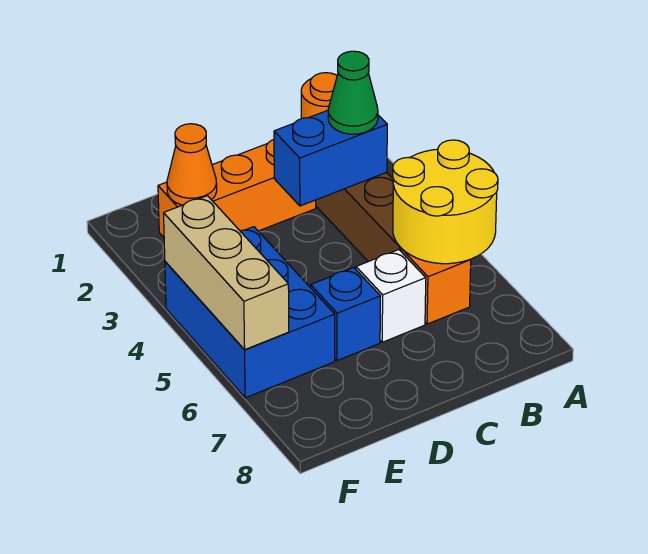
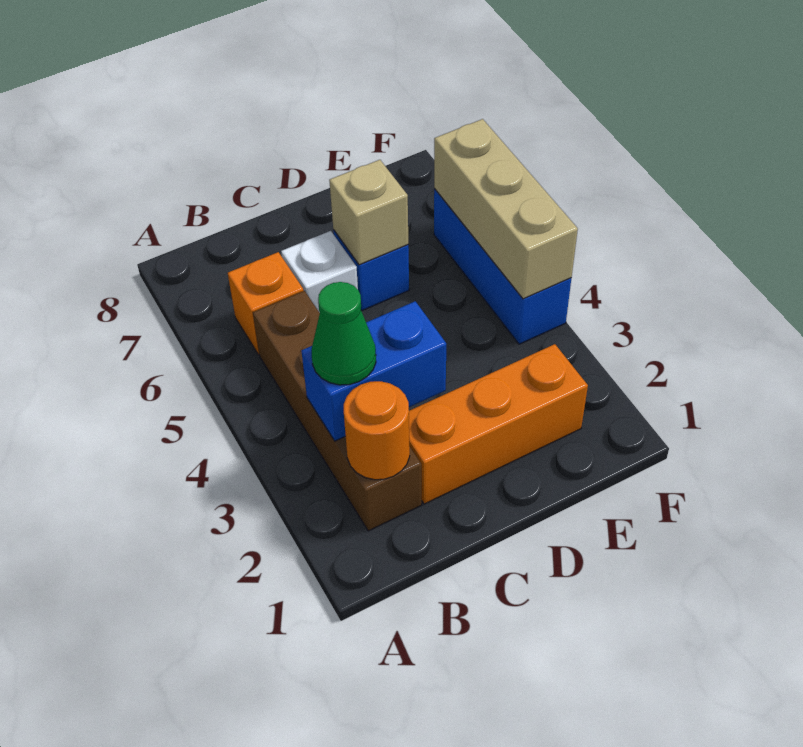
yellow round brick A5:B6 level 2 -> none
none -> tan brick D6 level 2
orange cone E2 level 2 -> none
blue brick E4:F6 level 1 -> blue brick F4:F6 level 1

